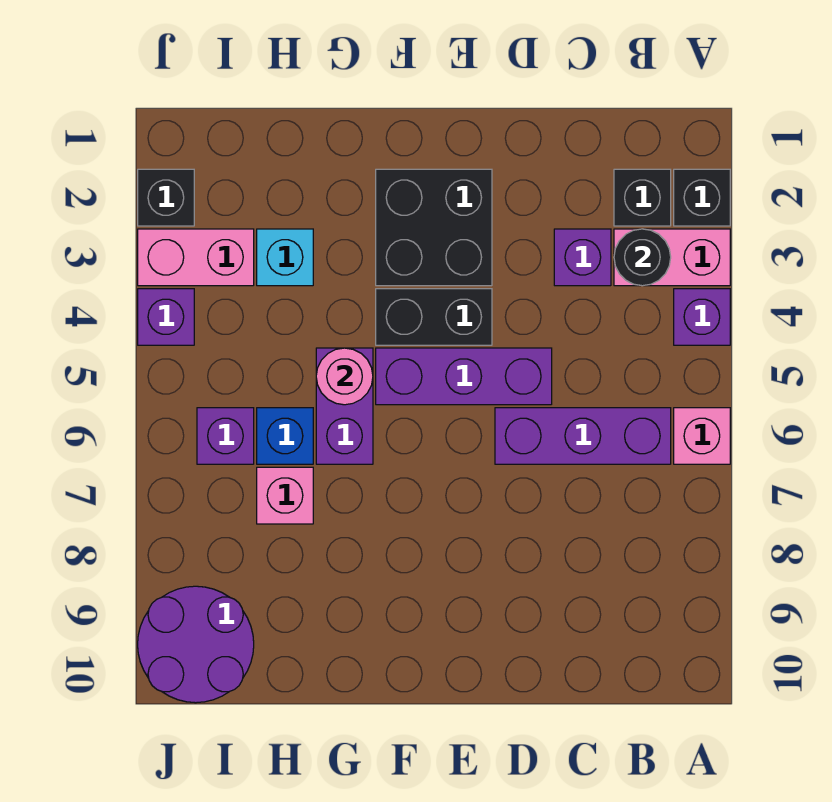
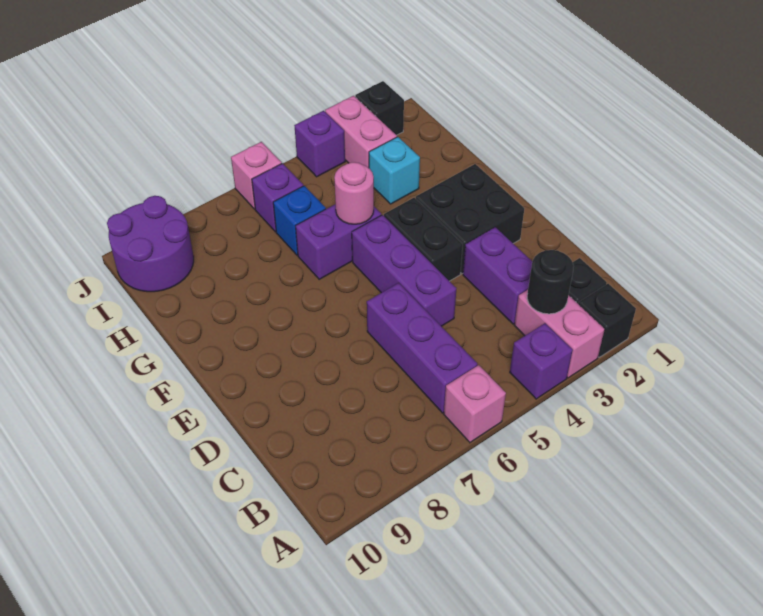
purple brick C3 level 1 -> purple brick C3:D3 level 1
pink brick H7 level 1 -> pink brick J6 level 1

